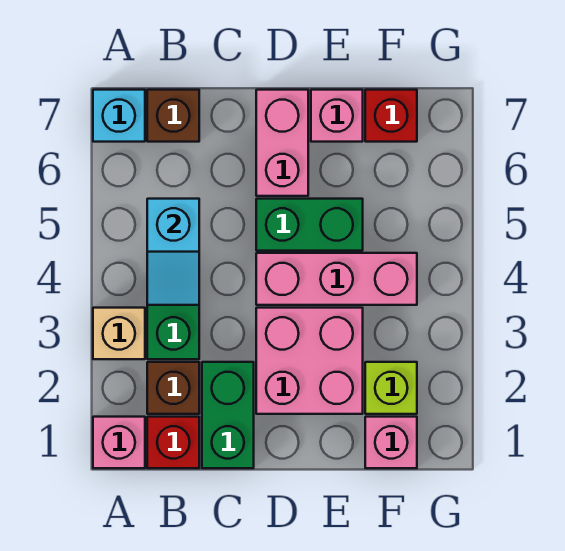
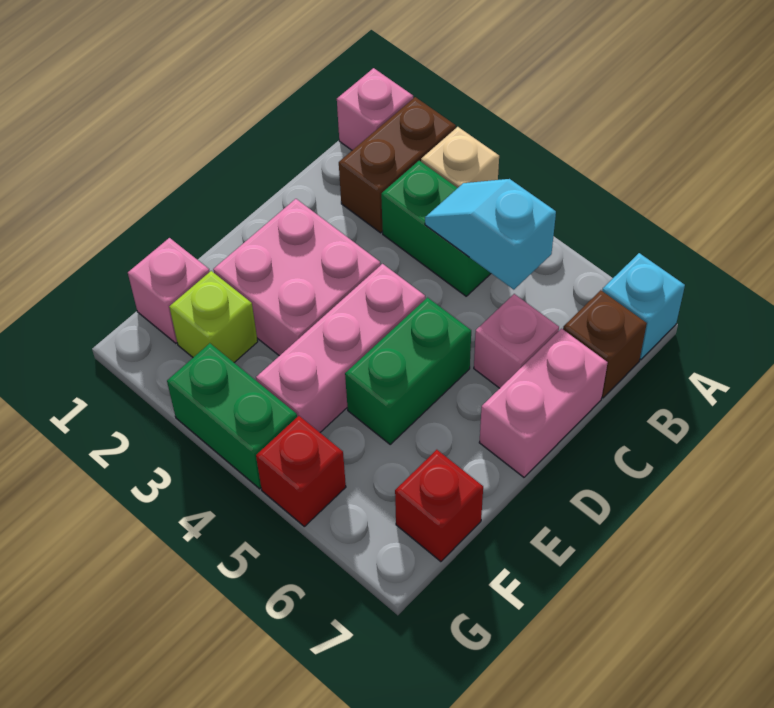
red brick B1 level 1 -> red brick G5 level 1
brown brick B2 level 1 -> brown brick A2:B2 level 1
green brick C1:C2 level 1 -> green brick G3:G4 level 1
pink brick D6:D7 level 1 -> pink brick C7:D7 level 1
pink brick E7 level 1 -> pink brick C6 level 1

